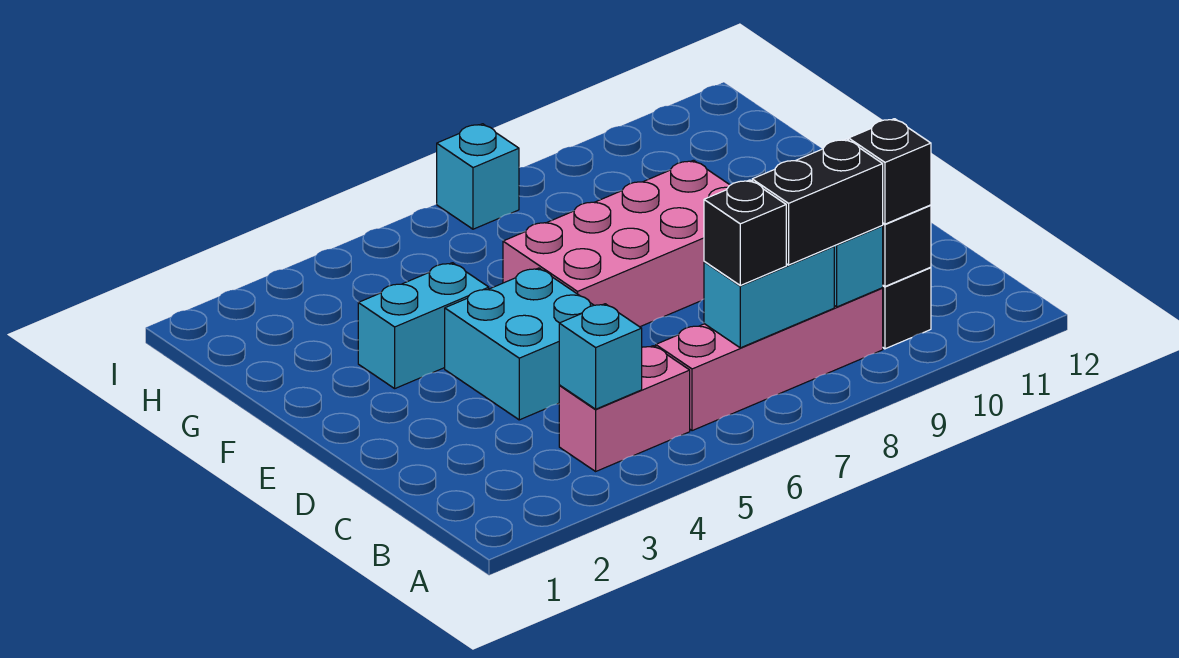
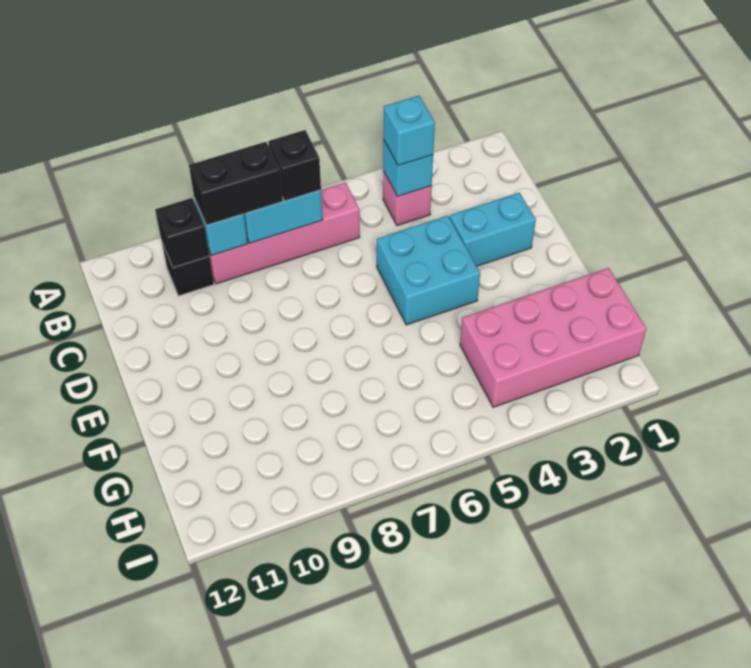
pink brick B4:B5 level 1 -> pink brick B4 level 1
black brick B10 level 3 -> none
pink brick E6:F9 level 1 -> pink brick G1:H4 level 1
cyan brick F3:F4 level 1 -> cyan brick D2:D3 level 1
cyan brick I7 level 1 -> cyan brick B4 level 3

